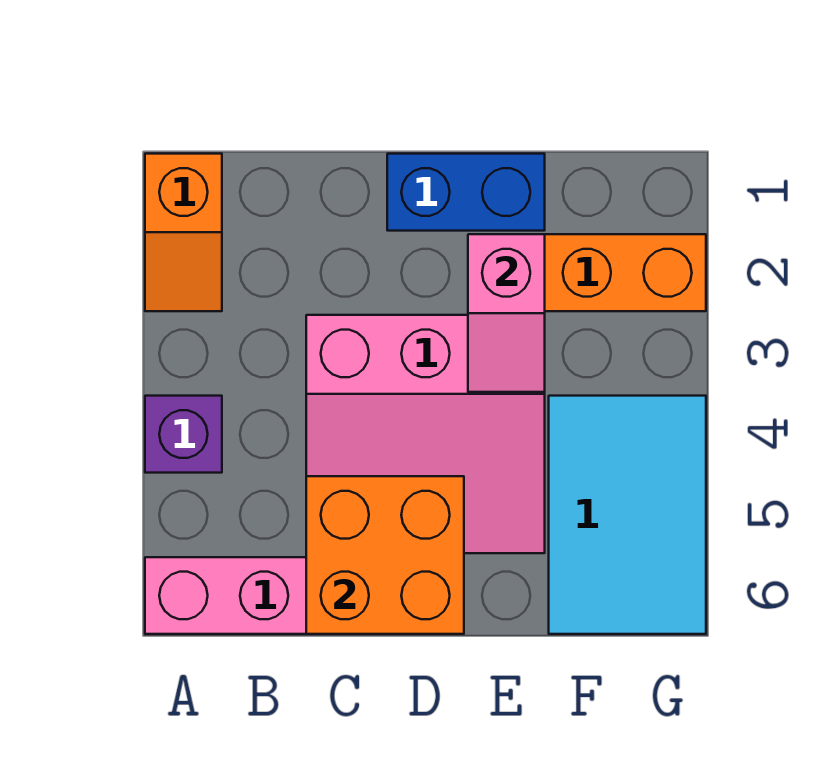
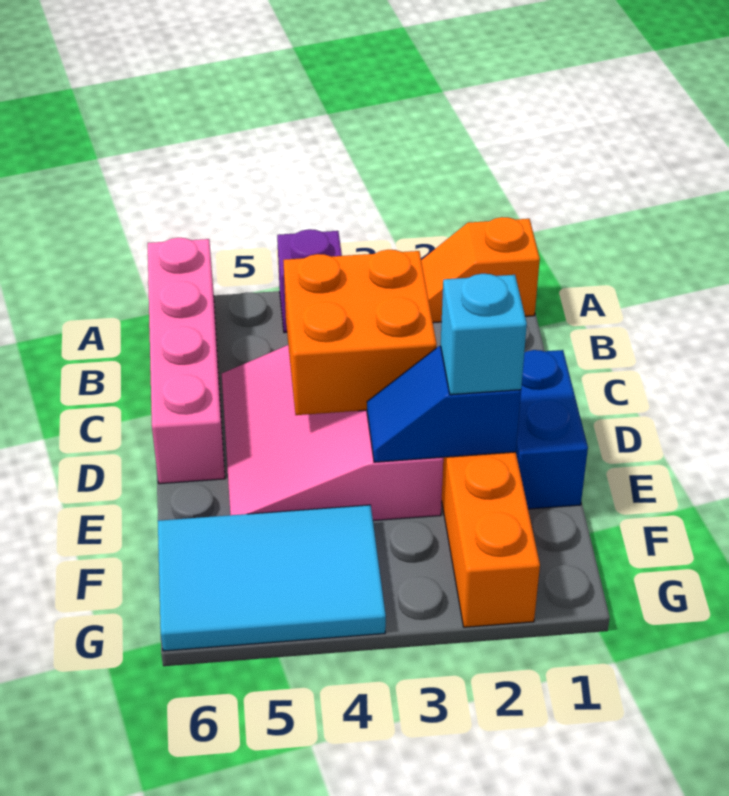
orange brick C5:D6 level 2 -> orange brick C3:D4 level 2
pink slope E2:E3 level 2 top 2 -> blue slope E2:E3 level 2 top 2
none -> cyan brick E2 level 3

